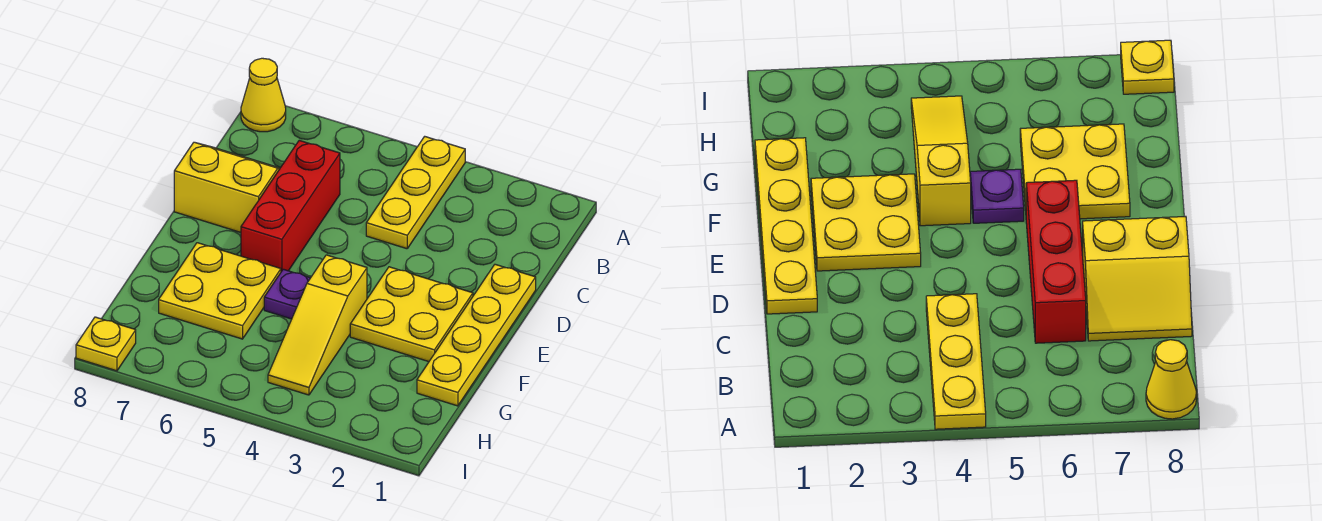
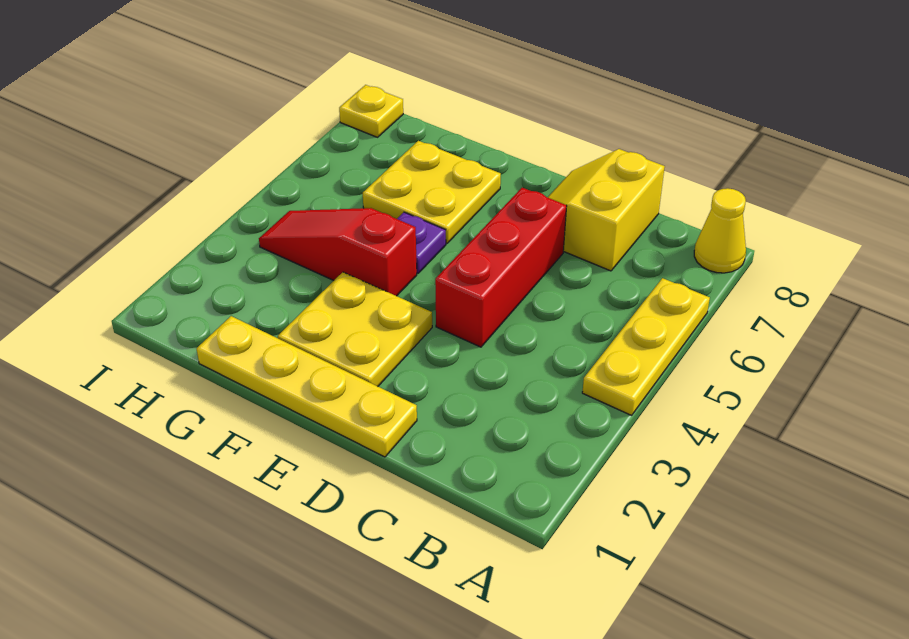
yellow plate A4:C4 level 1 -> yellow plate A4:A6 level 1
red brick C6:E6 level 1 -> red brick D4:D6 level 1
yellow slope C7:D8 level 1 top D -> yellow slope C7:D8 level 1 top C
yellow slope F4:H4 level 1 top F -> red slope F4:H4 level 1 top F

